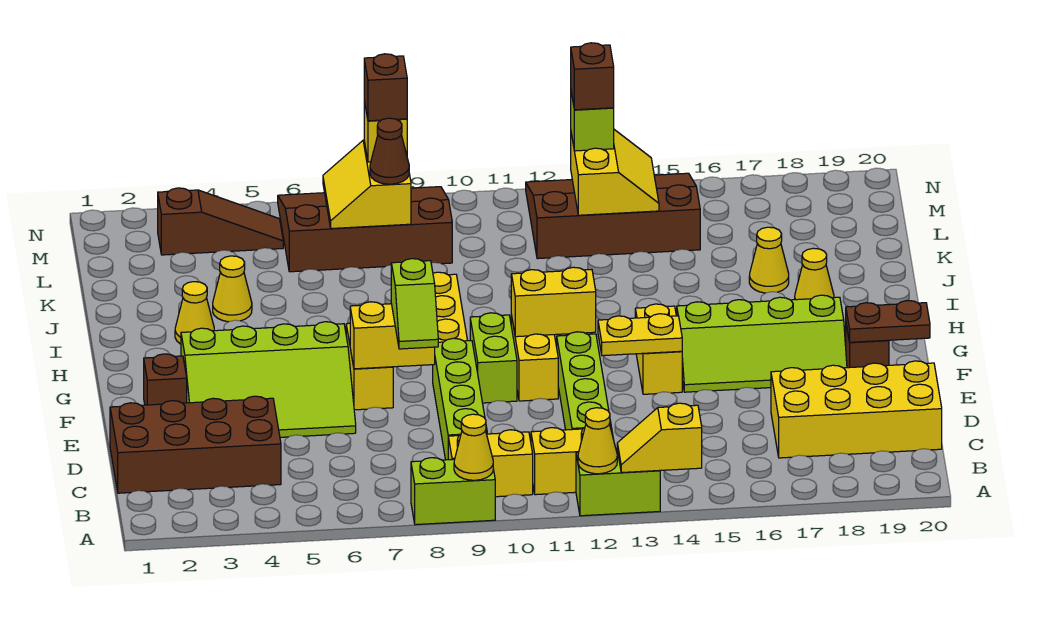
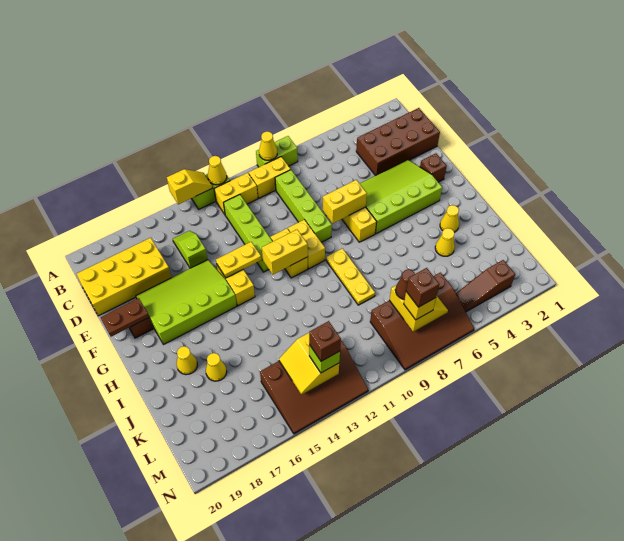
lime slope E8:F8 level 3 top F -> lime slope C15:D15 level 1 top D
lime brick F10:G10 level 1 -> yellow brick F10:G10 level 1
lime slope F15:G18 level 1 top G -> lime slope E15:G18 level 1 top G

